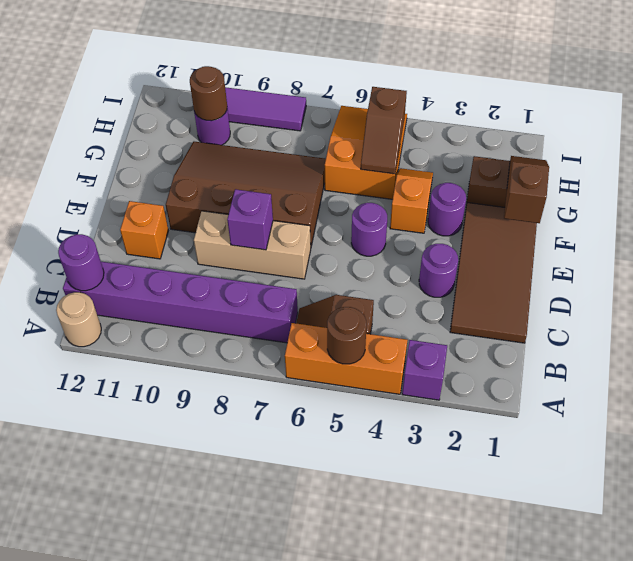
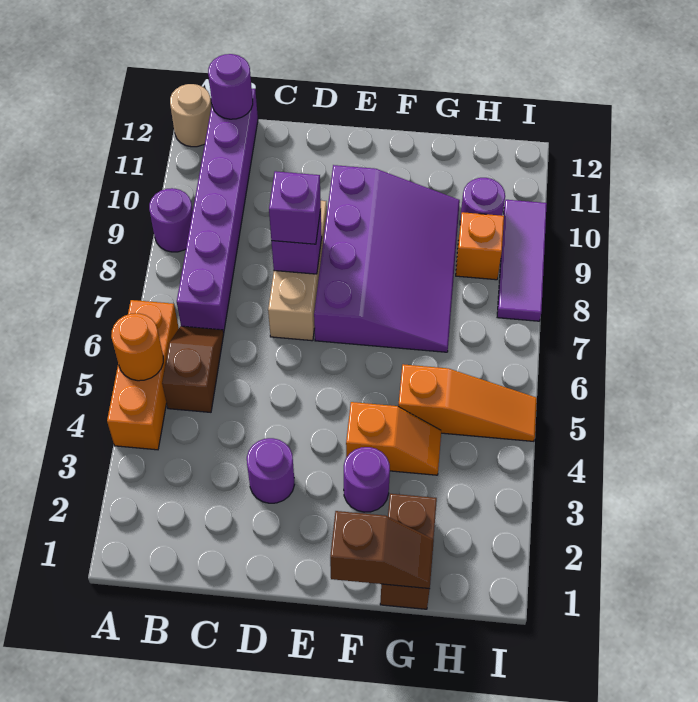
purple brick A3 level 1 -> purple brick D8 level 3
brown round brick A5 level 2 -> orange round brick A5 level 2
brown tile C1:F2 level 1 -> none
orange brick D11 level 1 -> orange brick H9 level 1
purple round brick E5 level 1 -> purple round brick A9 level 1
brown slope E7:G10 level 1 top E -> purple slope E7:G10 level 1 top E
orange slope G5:I6 level 1 top G -> orange slope G5:I5 level 1 top G
brown slope G5:H5 level 2 top H -> none
brown round brick H10 level 2 -> none

